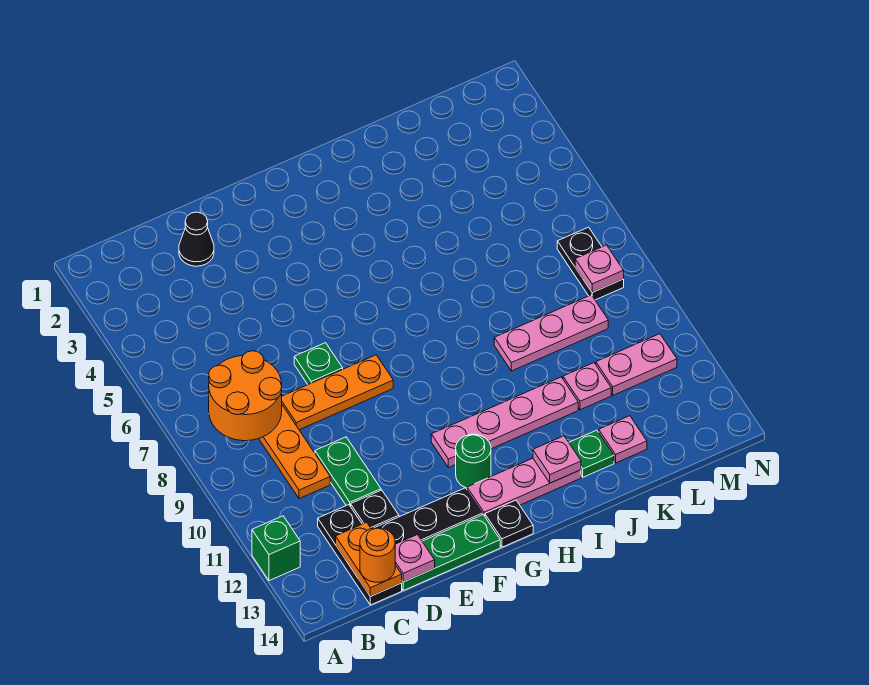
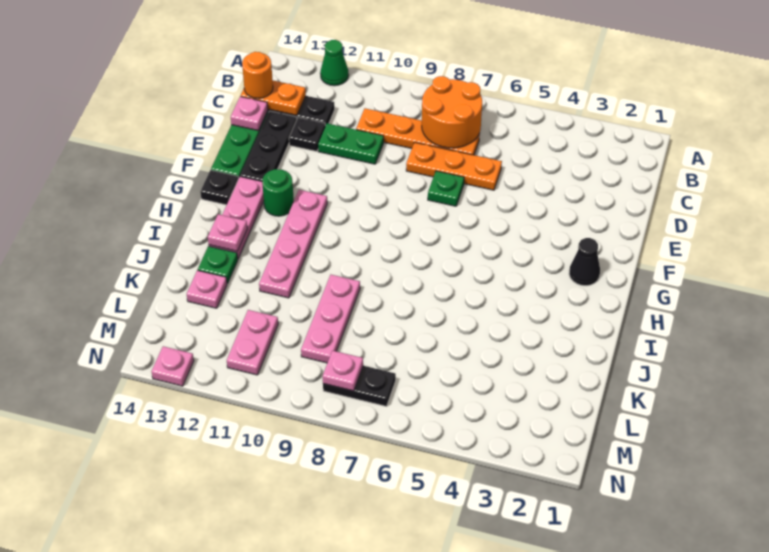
green brick A12 level 1 -> green cone A12 level 1
black cone D2 level 1 -> black cone G2 level 1
orange plate D8:F8 level 1 -> orange plate D6:D8 level 1
pink plate K11 level 1 -> pink plate N13 level 1

